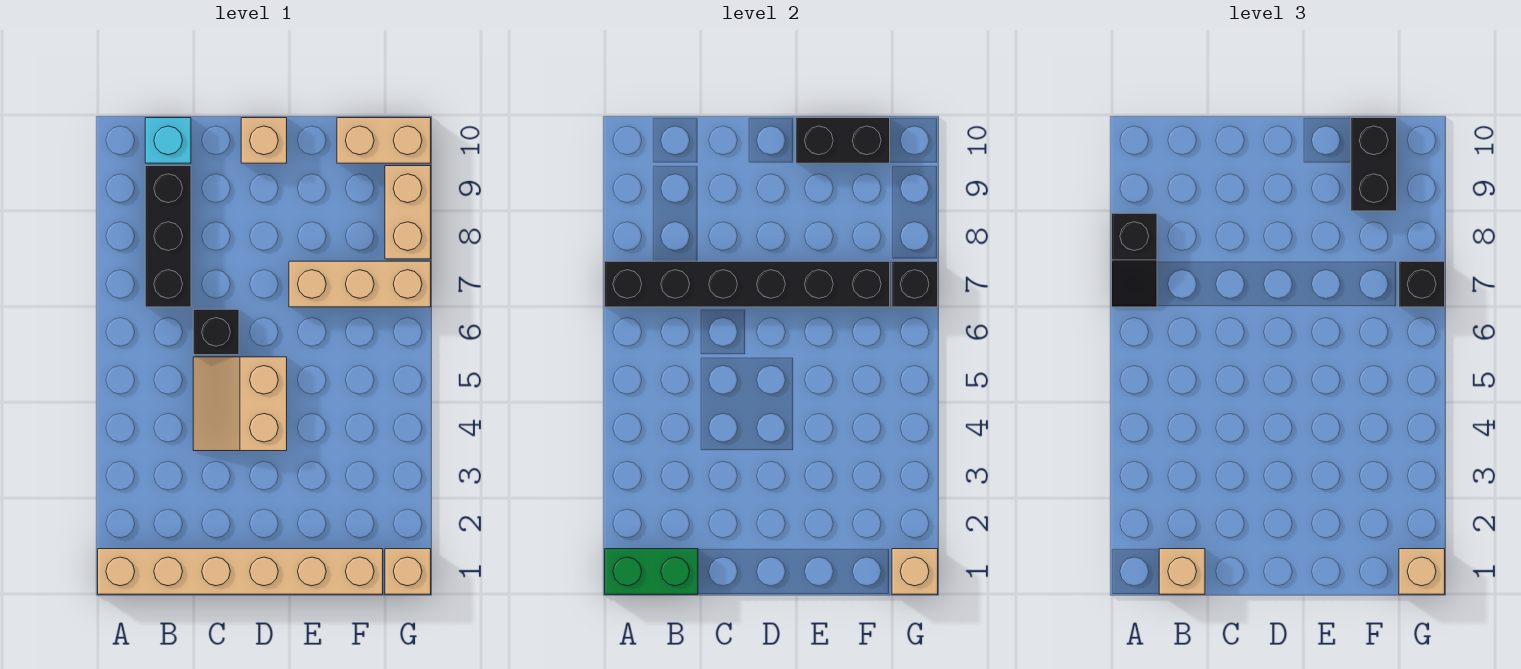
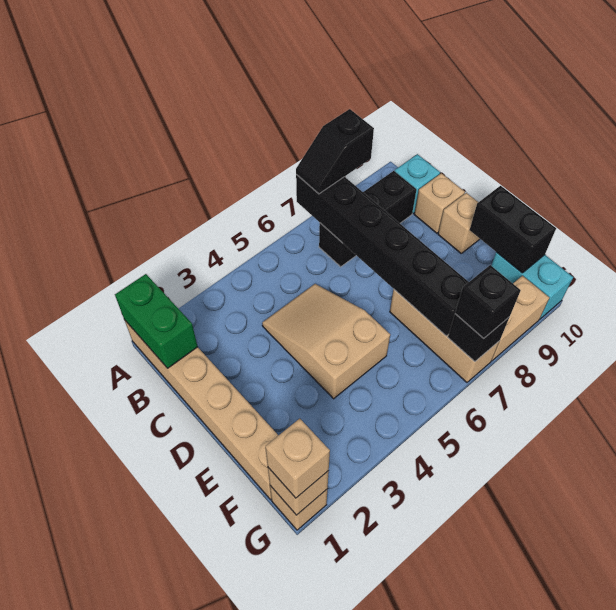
tan brick B1 level 3 -> tan brick C10 level 1
tan slope C4:D5 level 1 top D -> tan slope C4:E5 level 1 top E
black brick C6 level 1 -> none
black brick F9:F10 level 3 -> none
tan brick F10:G10 level 1 -> cyan brick F10:G10 level 1

